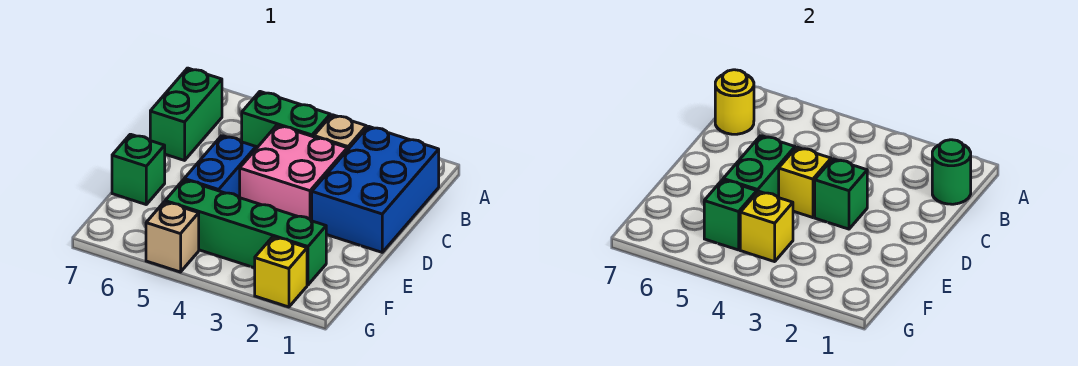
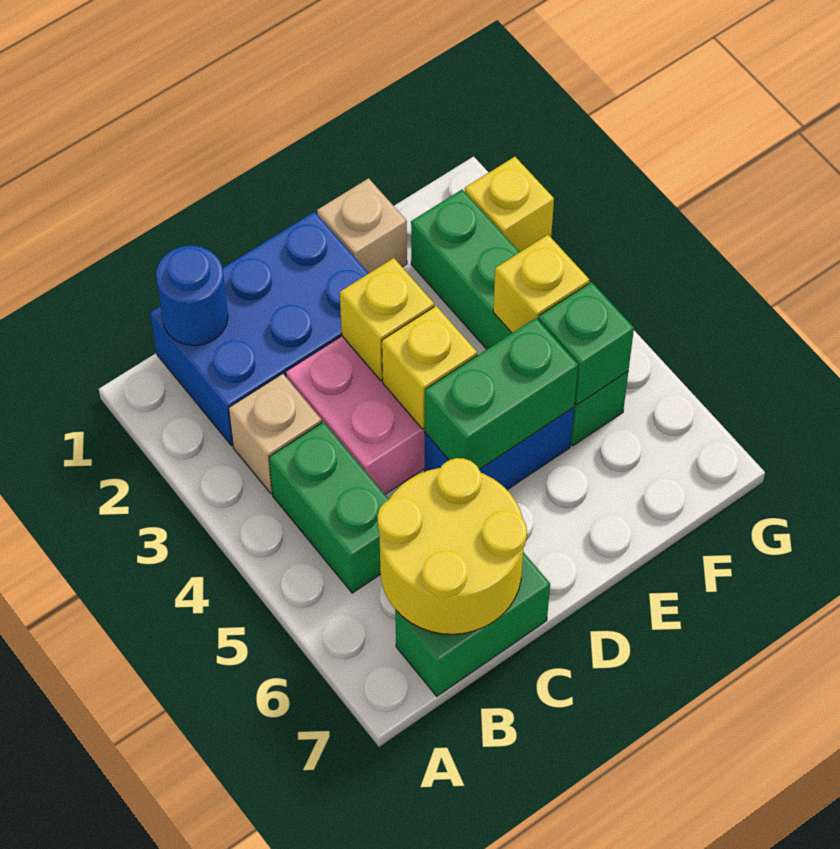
green round brick B1 level 2 -> blue round brick B1 level 2
yellow round brick B7 level 2 -> yellow round brick B6:C7 level 2
green brick D3 level 2 -> yellow brick D3 level 2
green brick E7 level 1 -> none
tan brick G5 level 1 -> tan brick E1 level 1

